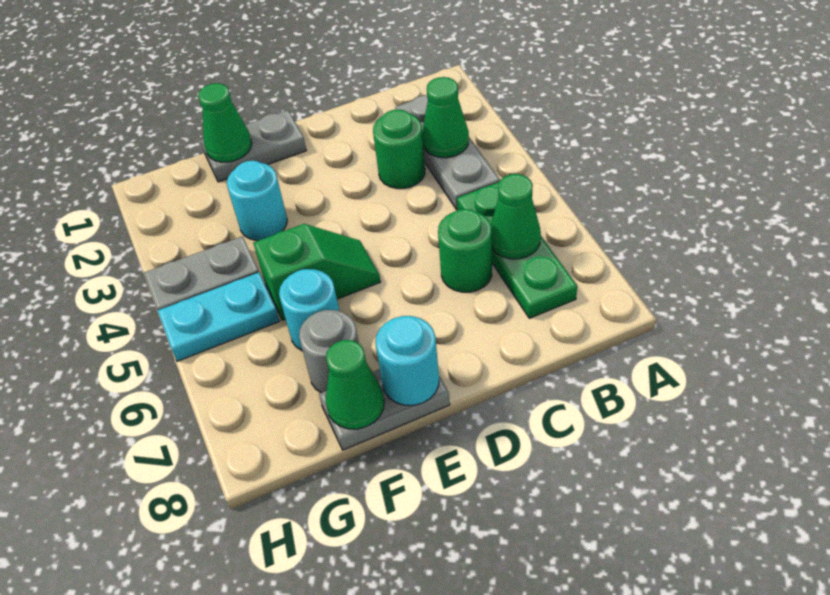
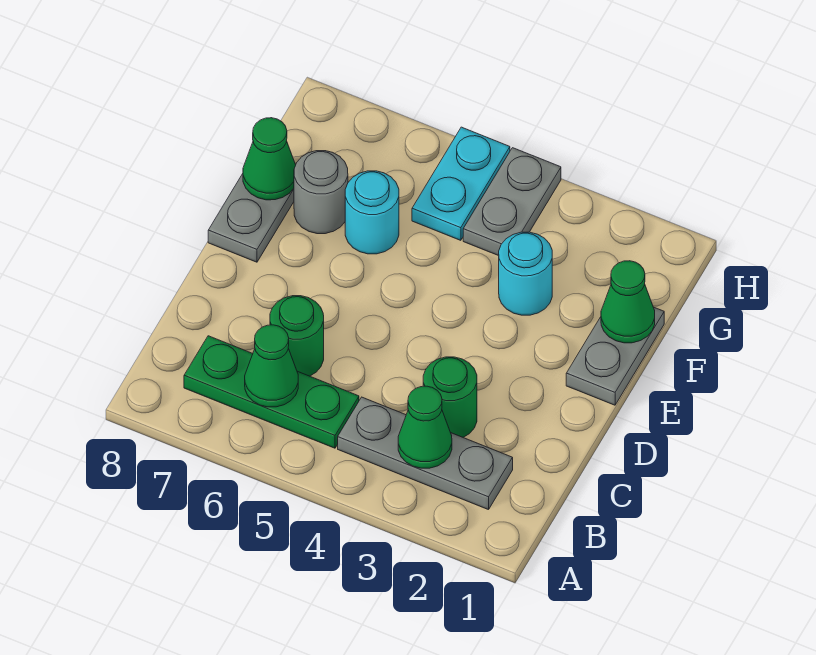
green slope E5:F5 level 1 top F -> none
cyan round brick E8 level 2 -> none

